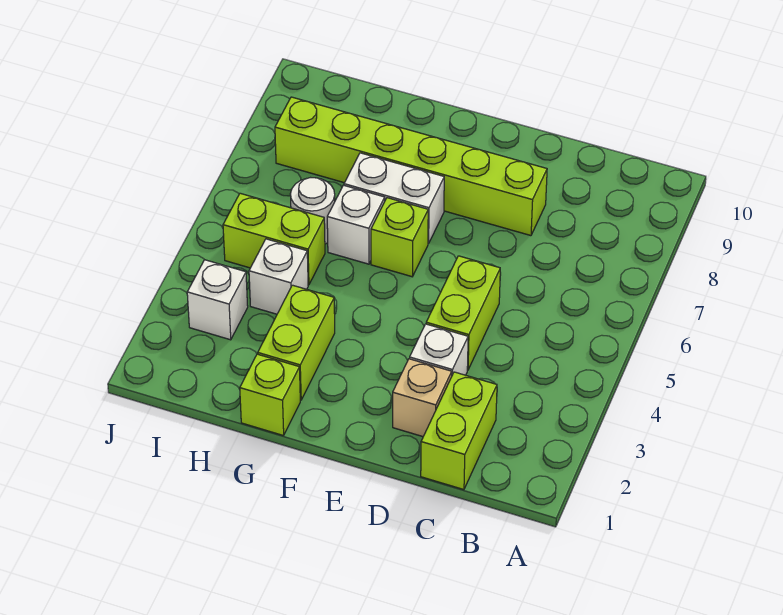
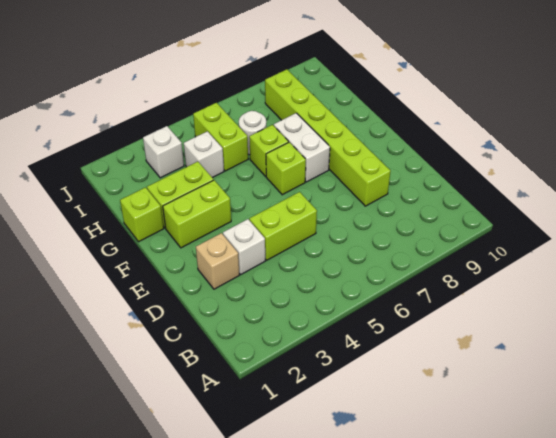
lime brick C1:C2 level 1 -> lime brick F2:F3 level 1
white brick G6 level 1 -> lime brick G6 level 1

